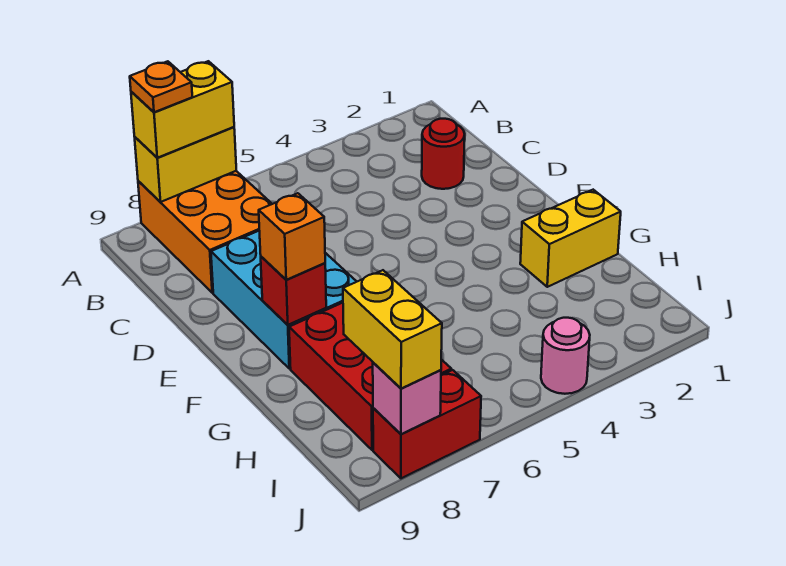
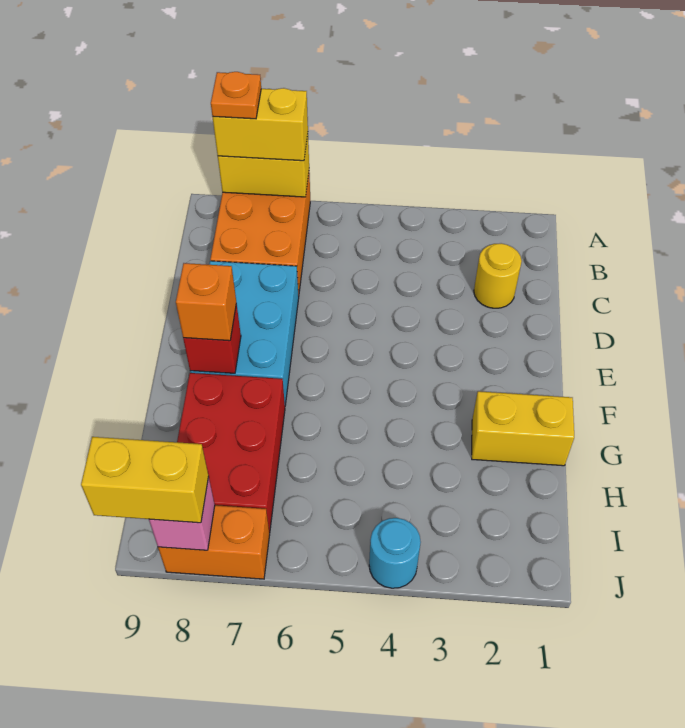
red round brick C2 level 1 -> yellow round brick C2 level 1
yellow brick I8:J8 level 3 -> yellow brick J8:J9 level 3
pink round brick J4 level 1 -> cyan round brick J4 level 1
red brick J7:J8 level 1 -> orange brick J7:J8 level 1

